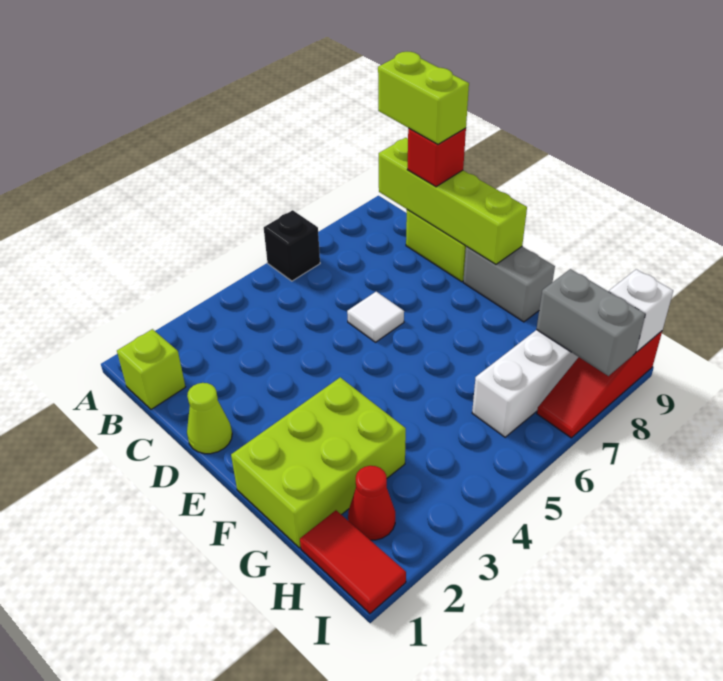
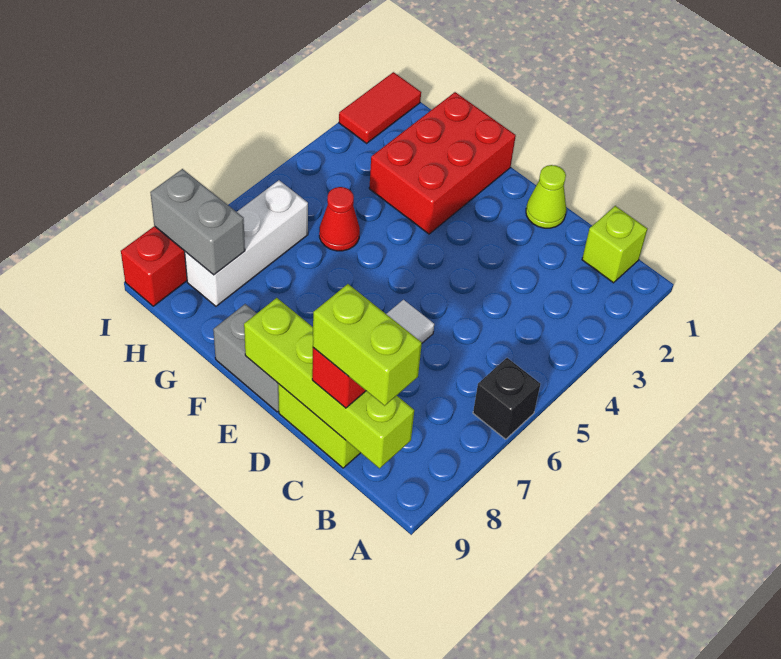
lime brick F1:G3 level 1 -> red brick F1:G3 level 1
red tile H1:I1 level 1 -> red tile I1:I2 level 1
red cone H2 level 1 -> red cone G5 level 1
white brick I9 level 2 -> none

